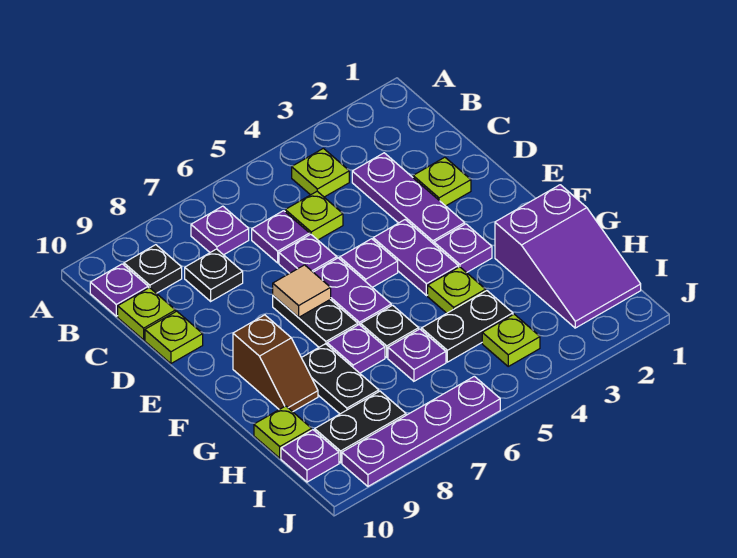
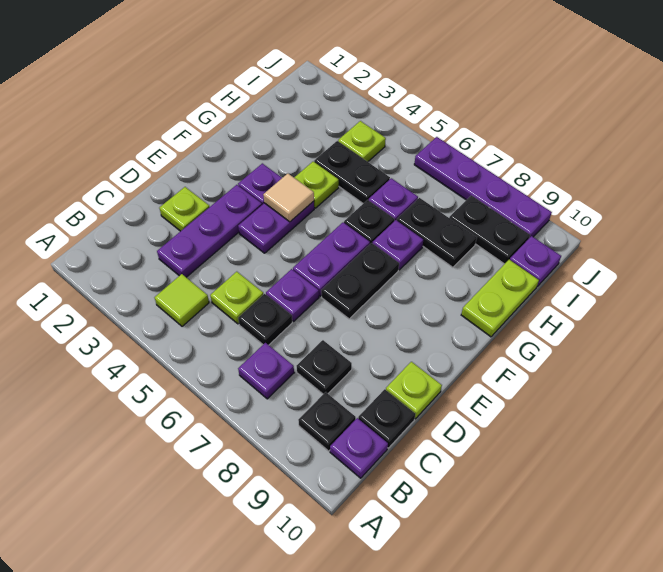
lime plate B4 level 1 -> lime tile B4 level 1
purple plate C6 level 1 -> black plate C6 level 1
lime plate C10 level 1 -> black plate C10 level 1
purple plate E5 level 1 -> none
tan tile E7 level 2 -> tan tile F4 level 2
brown slope F9:G9 level 1 top F -> none
purple slope G1:I2 level 1 top G -> none
black plate G8:H8 level 1 -> black plate H7:H8 level 1
lime plate H10 level 1 -> lime plate G10:H10 level 1

